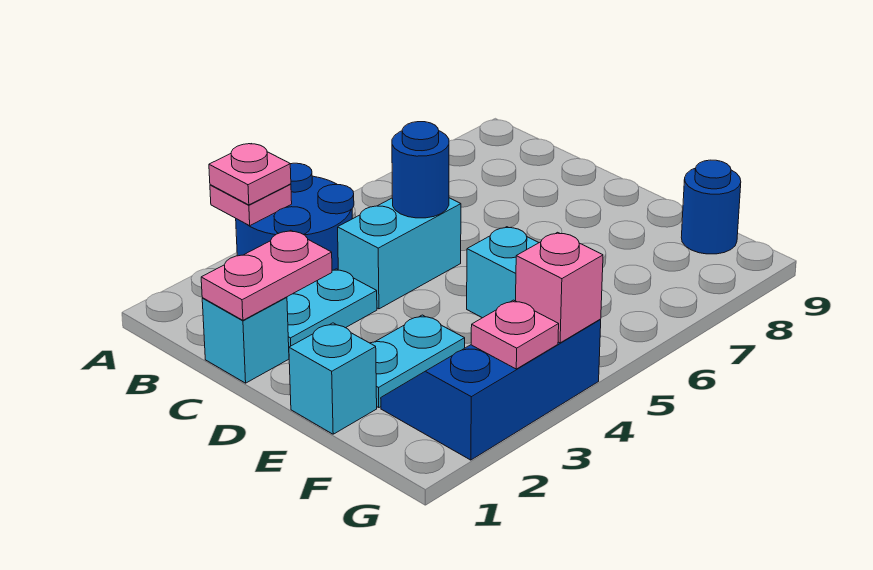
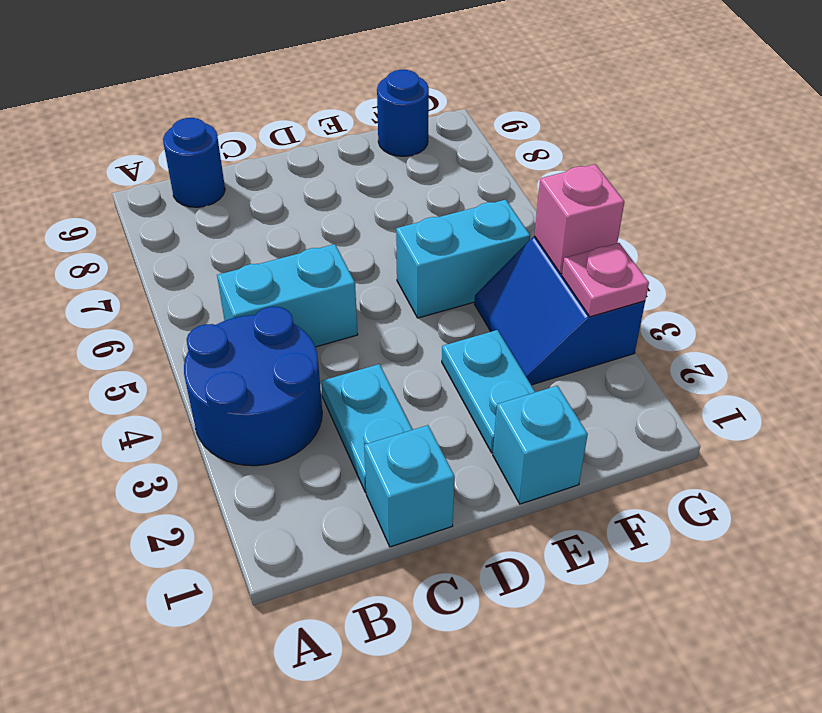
pink plate A3 level 2 -> none
pink plate A3 level 3 -> none
pink plate C1:C2 level 2 -> none
cyan brick C4:C5 level 1 -> cyan brick B5:C5 level 1
blue round brick C5 level 2 -> blue round brick B9 level 1
blue slope F2:G4 level 1 top G -> blue slope F3:G4 level 1 top G

